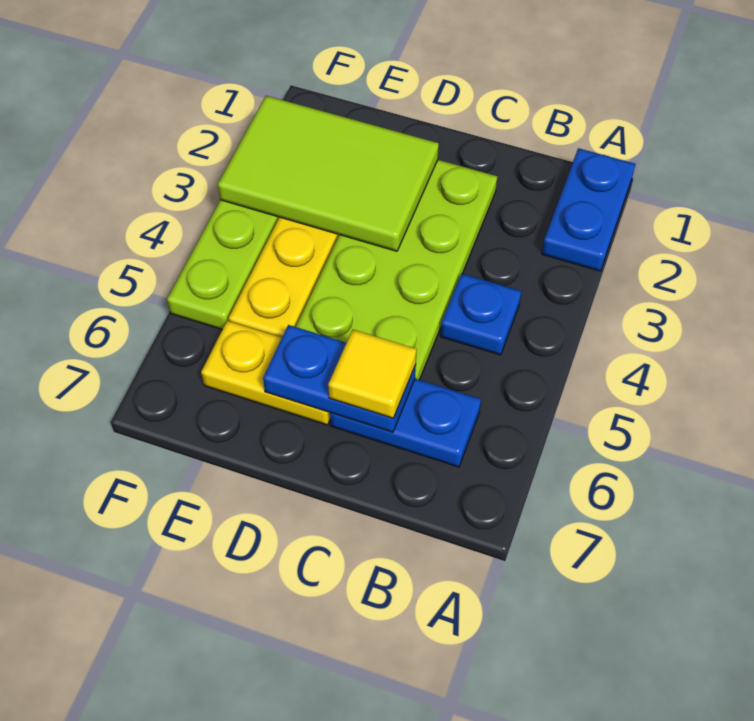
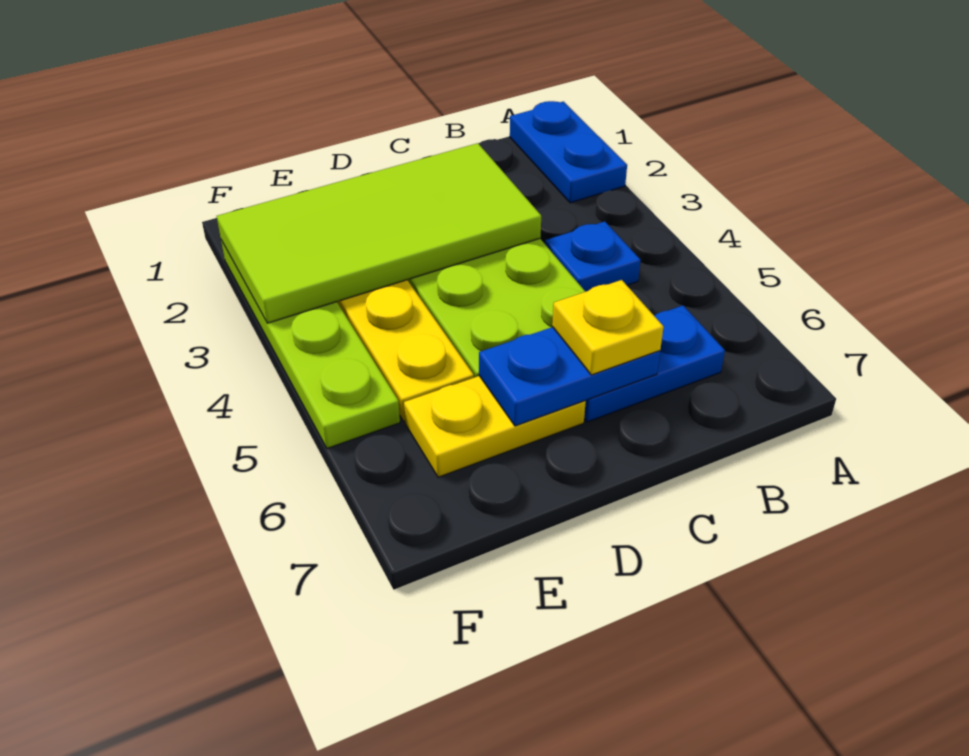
yellow tile C6 level 3 -> yellow plate C6 level 3
lime tile D2:F3 level 2 -> lime tile C2:F3 level 2

